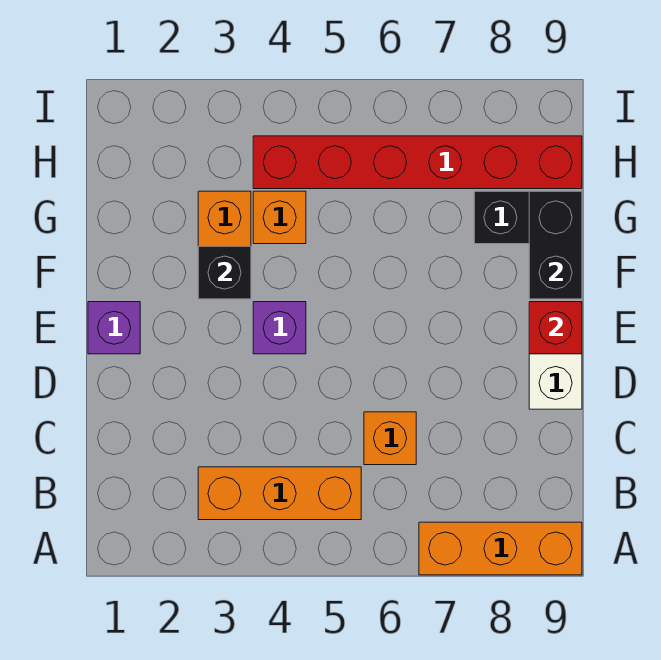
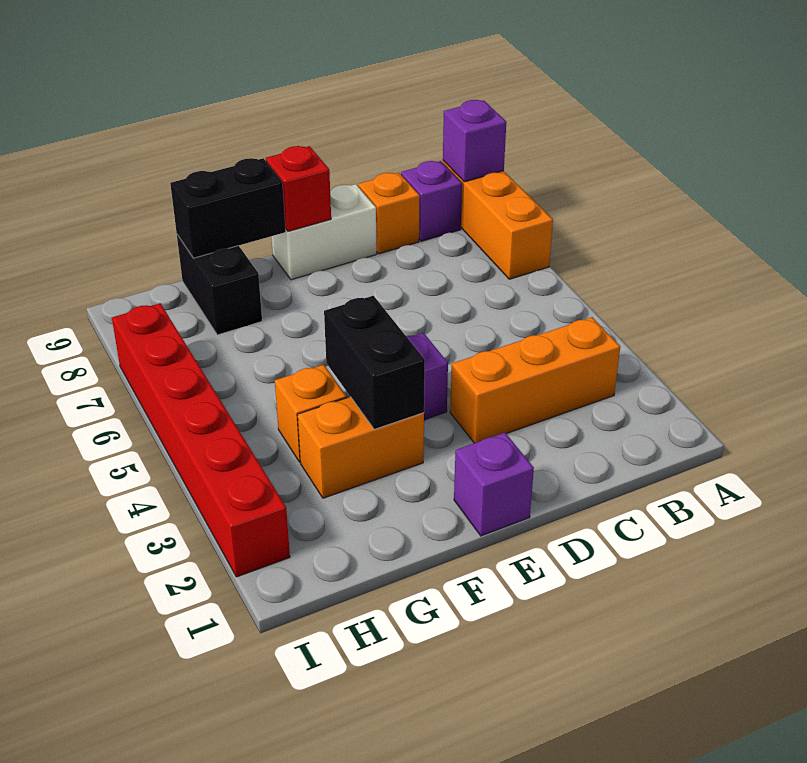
none -> purple brick A9 level 2
orange brick B3:B5 level 1 -> orange brick B3:D3 level 1
none -> purple brick B9 level 1
orange brick C6 level 1 -> orange brick C9 level 1
black brick F3 level 2 -> black brick F3:F4 level 2
red brick H4:H9 level 1 -> red brick I2:I7 level 1

